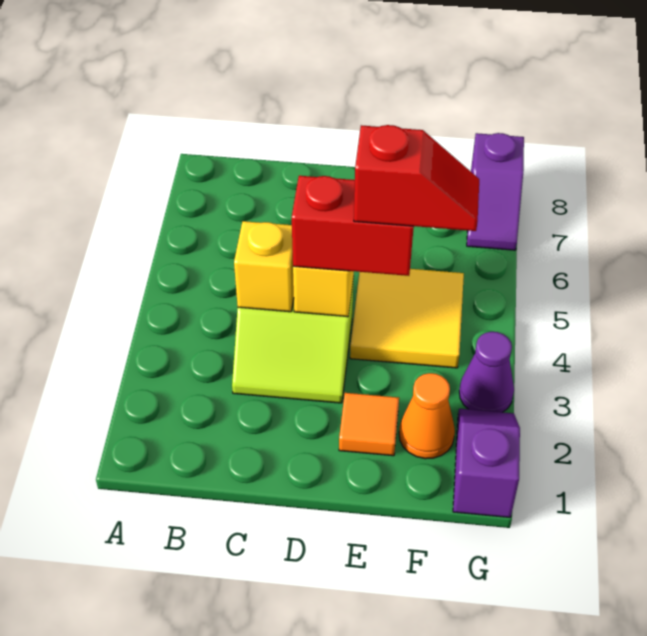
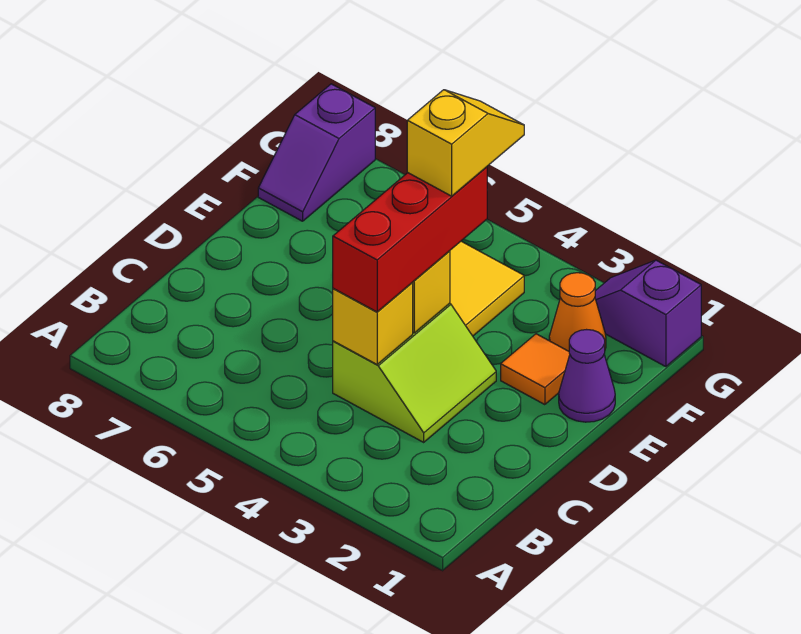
red brick D4:E4 level 3 -> red brick C4:E4 level 3
red slope E4:F4 level 4 top E -> yellow slope E4:F4 level 4 top E
purple cone G3 level 1 -> purple cone E1 level 1
purple slope G7:G8 level 1 top 8 -> purple slope F8:G8 level 1 top G

